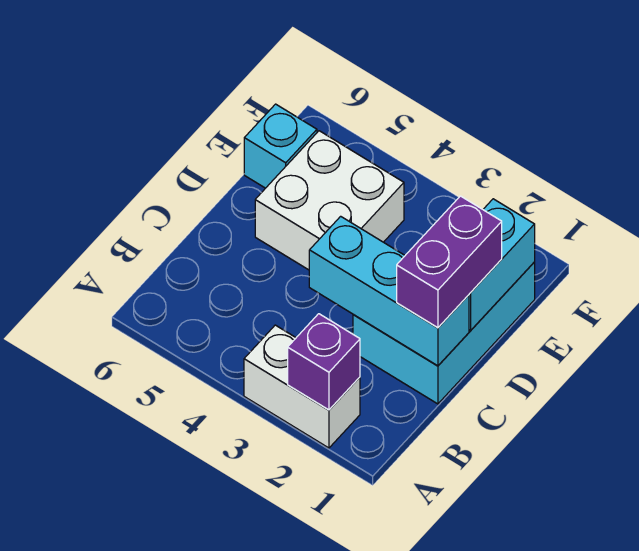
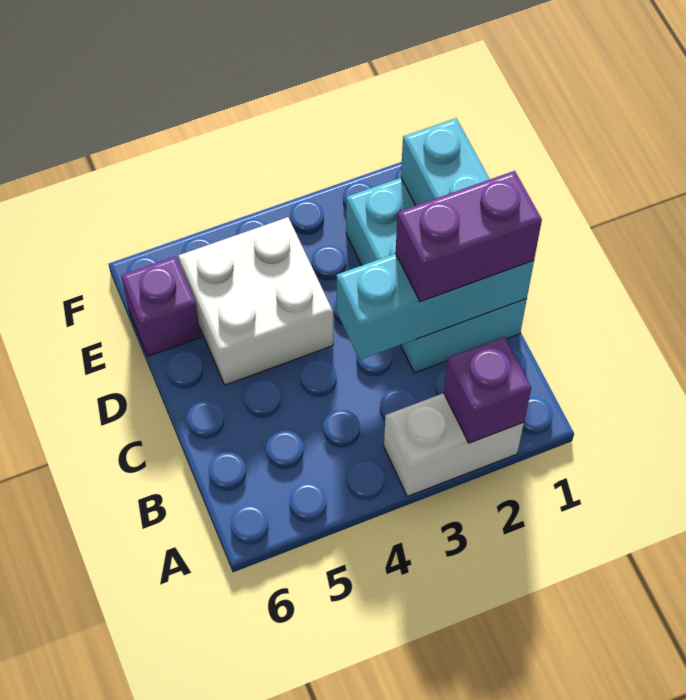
purple brick C1:D1 level 3 -> purple brick C1:C2 level 3
cyan brick E6 level 1 -> purple brick E6 level 1

